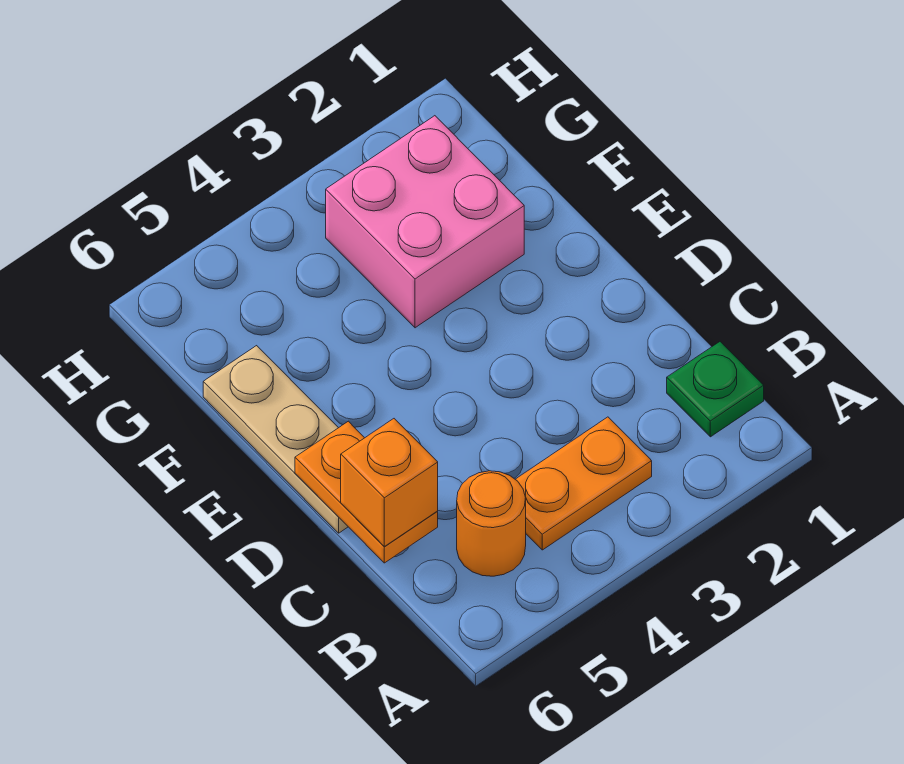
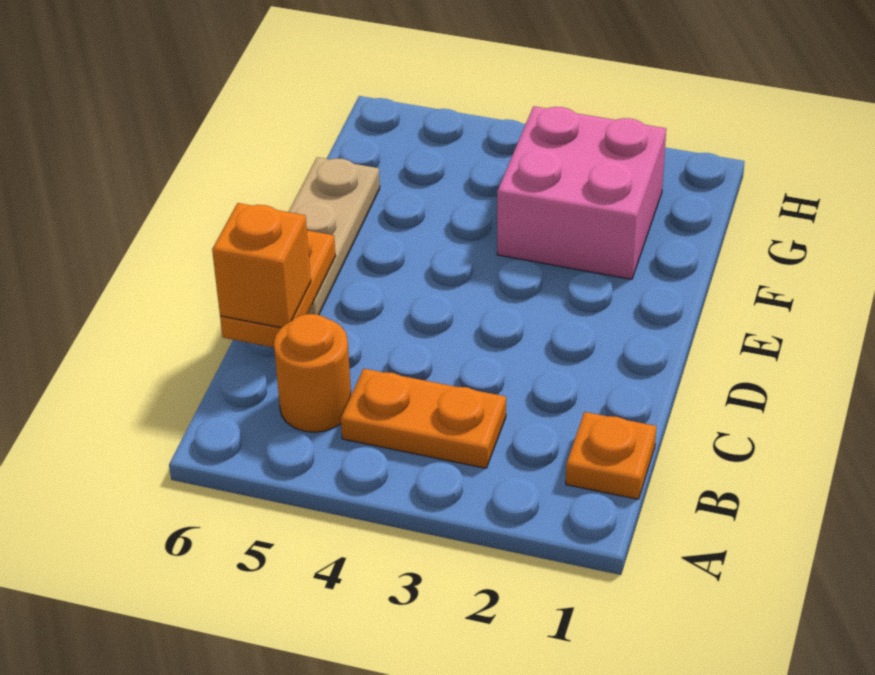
green plate B1 level 1 -> orange plate B1 level 1

